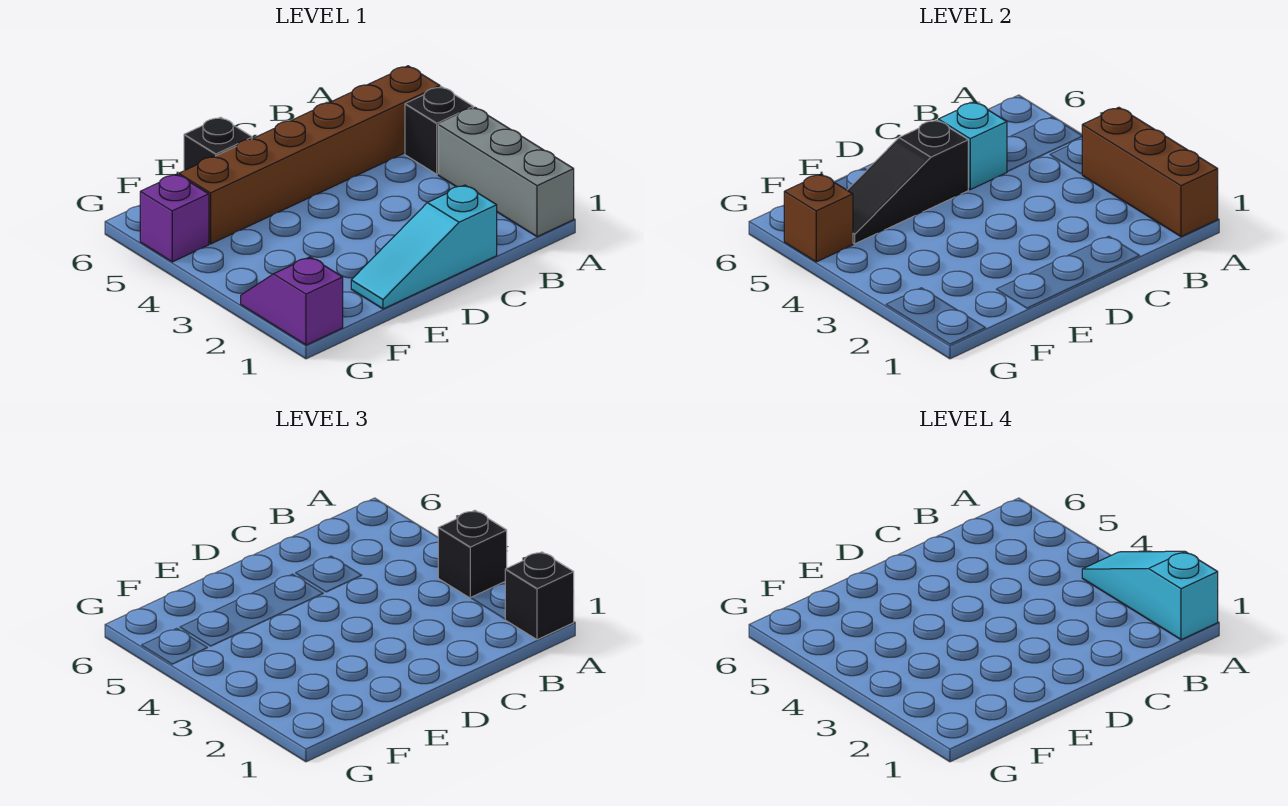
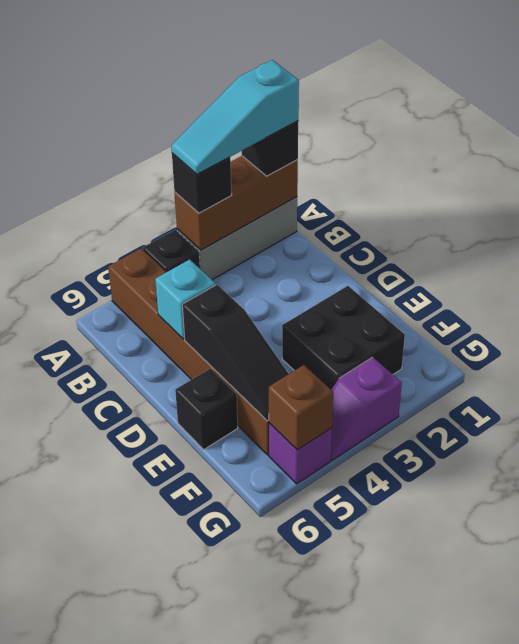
cyan slope C1:E1 level 1 top C -> none
none -> black brick E2:F3 level 1
purple slope G1:G2 level 1 top 1 -> purple slope G3:G4 level 1 top 3

